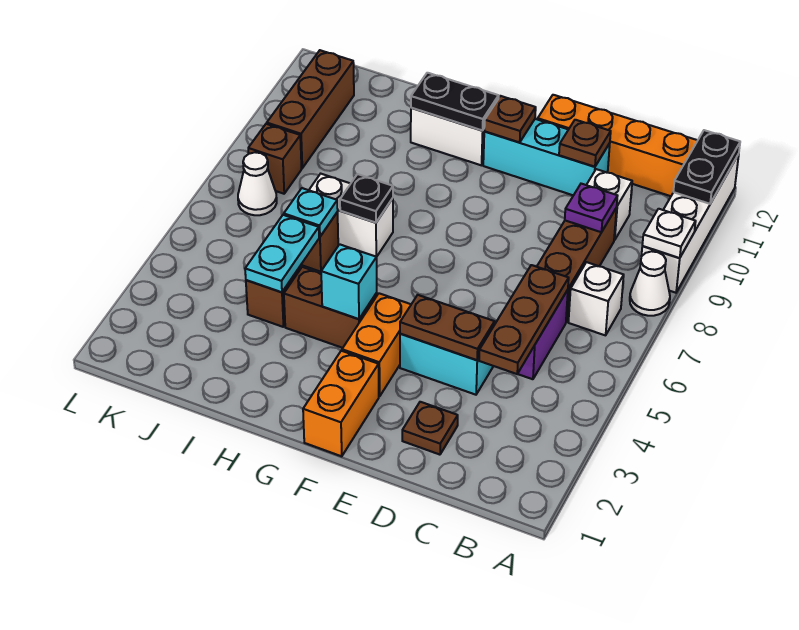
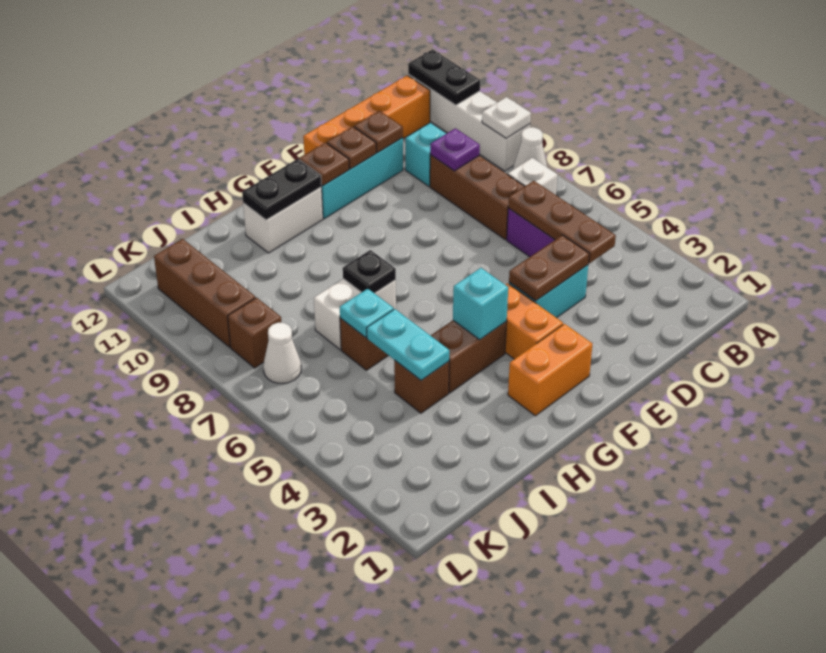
white brick C10 level 1 -> cyan brick C10 level 1
brown plate D2 level 1 -> brown plate E11 level 2
orange brick F1:F2 level 1 -> orange brick F2:G2 level 1

